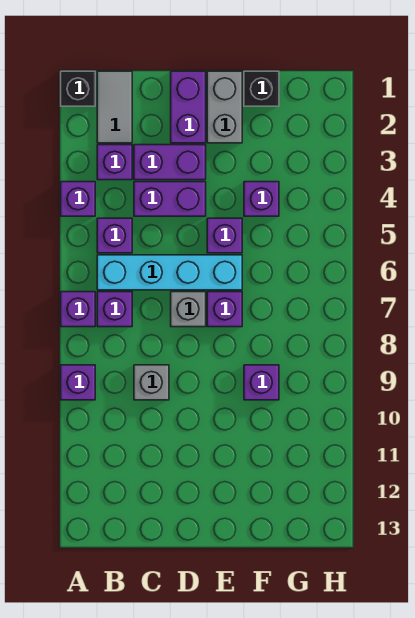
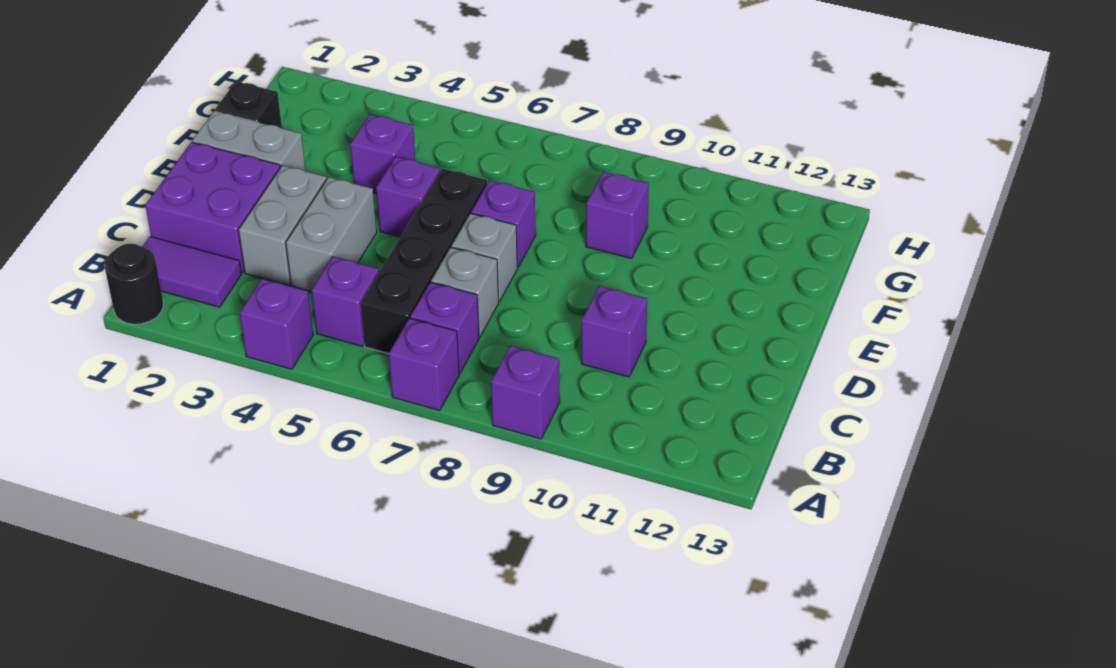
black brick A1 level 1 -> black round brick A1 level 1
grey tile B1:B2 level 1 -> purple tile B1:B2 level 1
purple brick B3 level 1 -> purple brick C10 level 1
cyan brick B6:E6 level 1 -> black brick B6:E6 level 1
purple brick C3:D3 level 1 -> grey brick C3:D3 level 1
purple brick C4:D4 level 1 -> grey brick C4:D4 level 1
grey brick C9 level 1 -> grey brick C7 level 1
purple brick D1:D2 level 1 -> purple brick C1:D2 level 1

